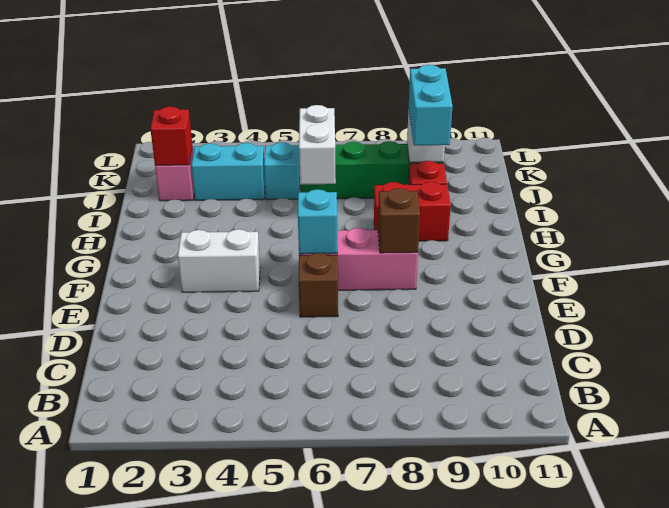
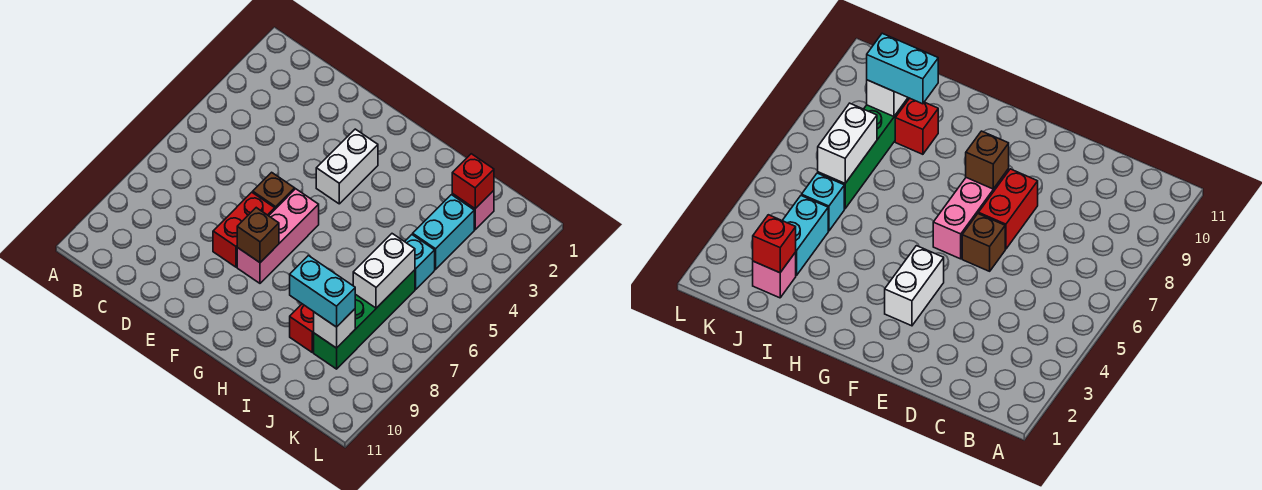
cyan brick F6 level 2 -> none
red brick H8:H9 level 1 -> red brick E7:E8 level 1
white brick I6:J6 level 2 -> white brick J6:J7 level 2

